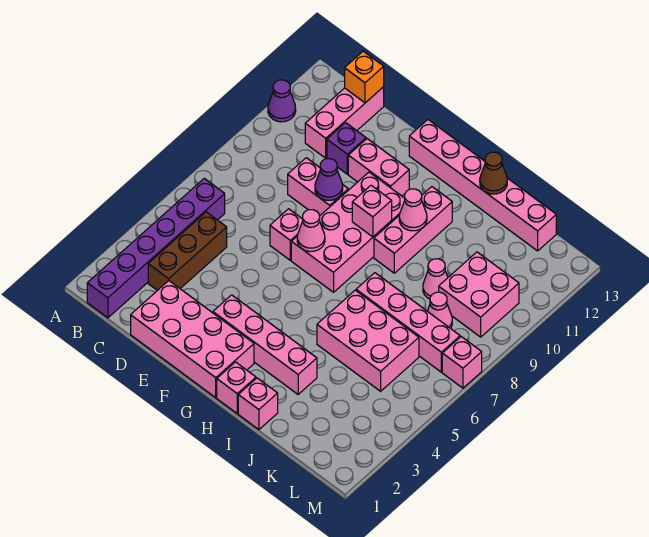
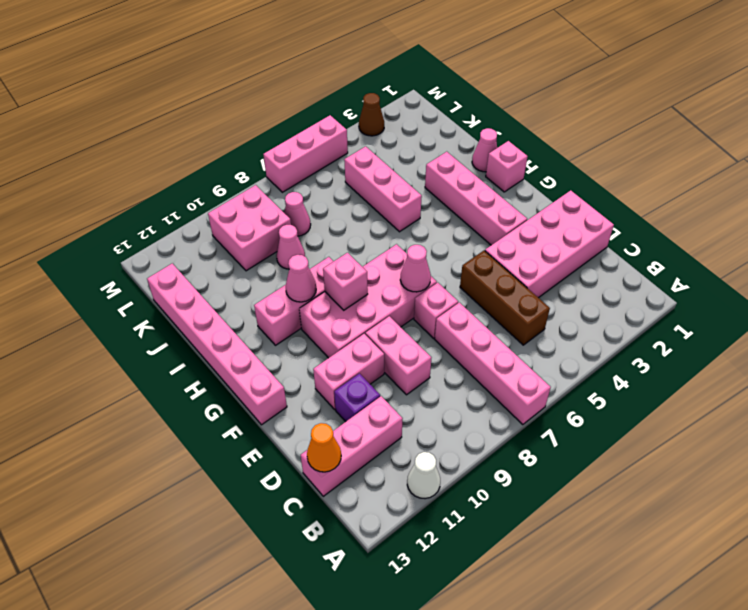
purple cone A11 level 1 -> white cone A11 level 1
purple brick B1:B6 level 1 -> none
brown brick C3:C5 level 1 -> brown brick C5:E5 level 1
orange brick C13 level 2 -> orange cone C13 level 2
pink brick D1:G2 level 1 -> pink brick D1:E4 level 1
purple cone E9 level 2 -> none
pink brick E11:F11 level 1 -> pink brick E10:E11 level 1
pink brick I1 level 1 -> pink cone I1 level 1
pink brick I5:K6 level 1 -> pink brick I5:K5 level 1
pink brick I7:L7 level 1 -> pink brick A7:D7 level 1
brown cone I13 level 2 -> brown cone M3 level 1
pink brick M7 level 1 -> pink brick M5:M7 level 1

